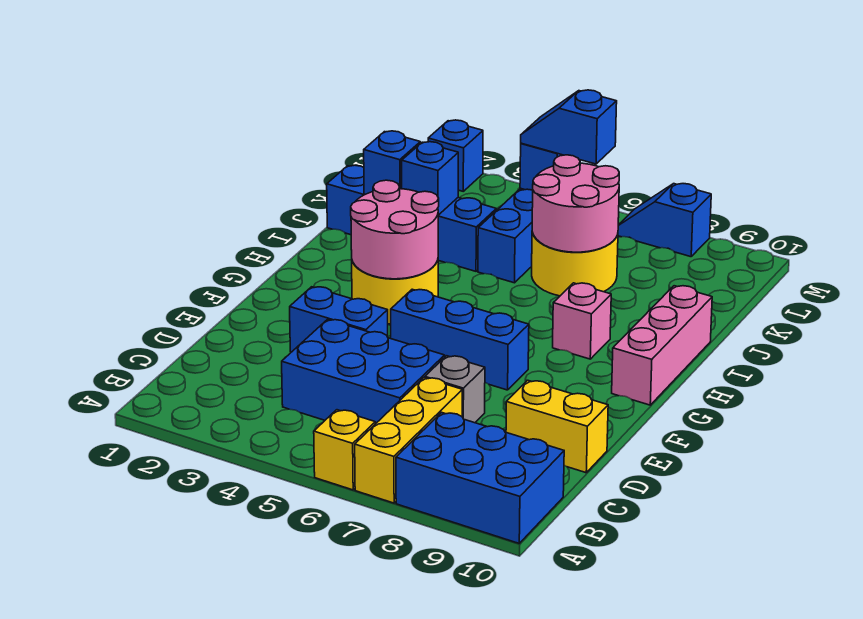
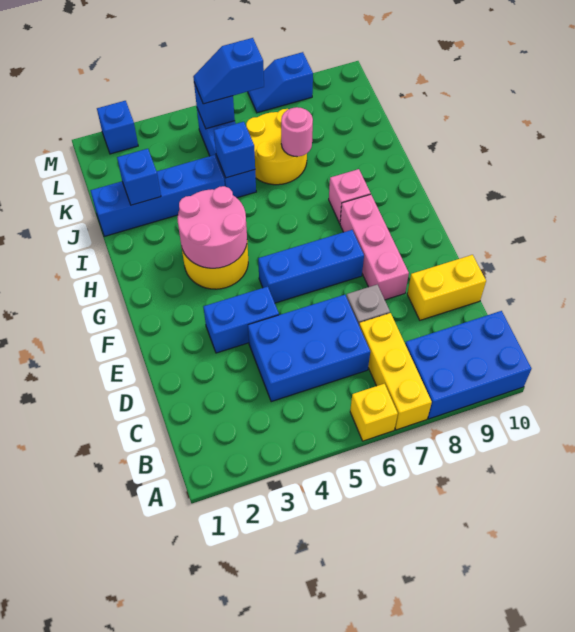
pink brick G10:I10 level 1 -> pink brick E8:G8 level 1
blue brick J3 level 2 -> blue brick J5 level 2
pink round brick J6:K7 level 2 -> pink round brick J7 level 2

